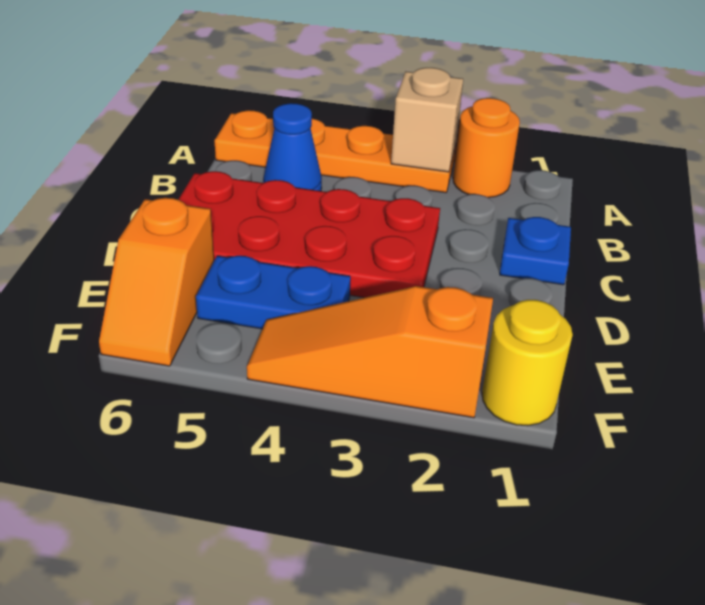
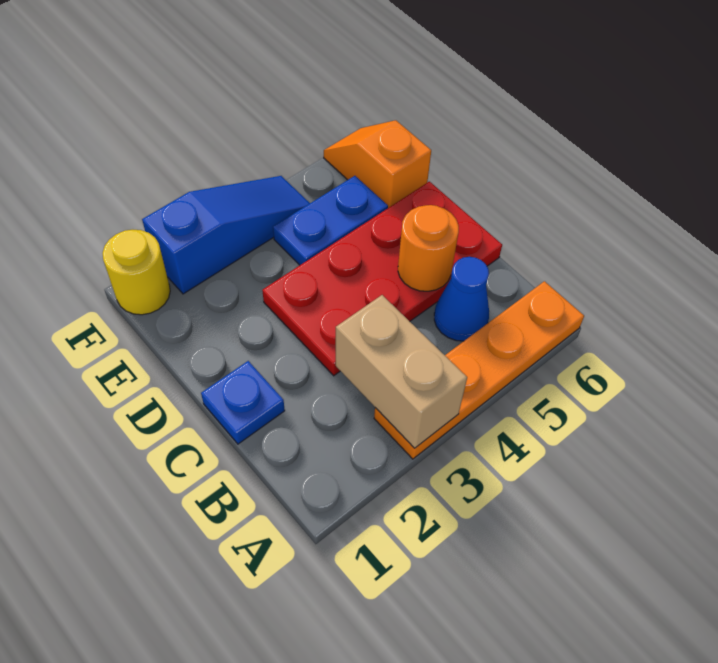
orange round brick A2 level 1 -> orange round brick C5 level 2
tan brick A3 level 2 -> tan brick A3:B3 level 2
orange slope F2:F4 level 1 top 2 -> blue slope F2:F4 level 1 top 2

